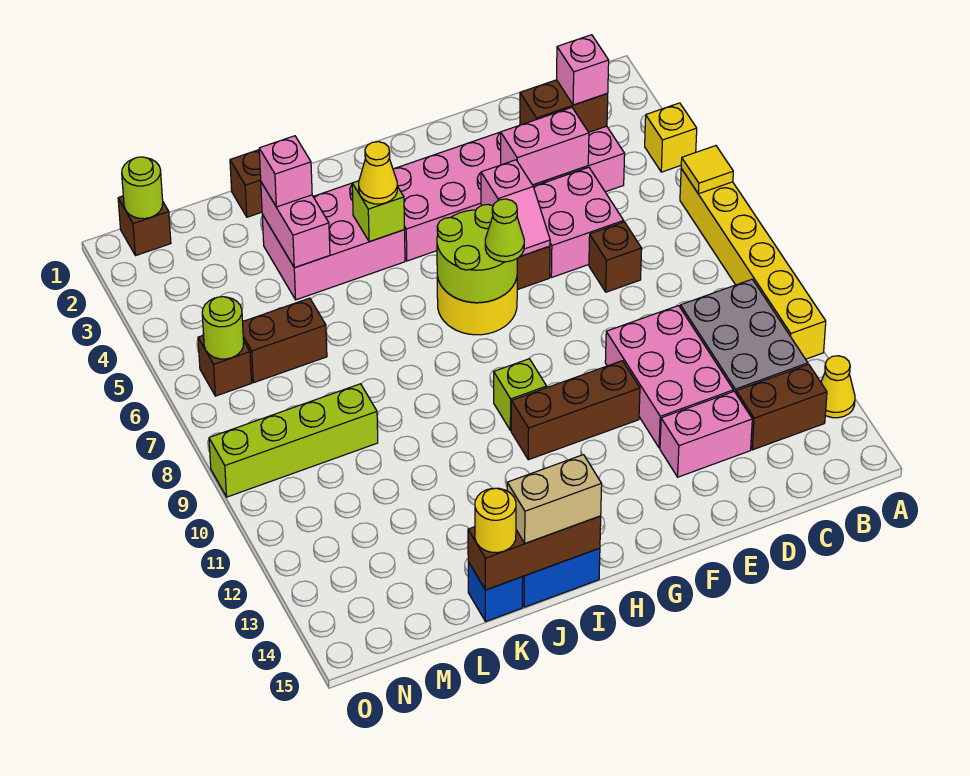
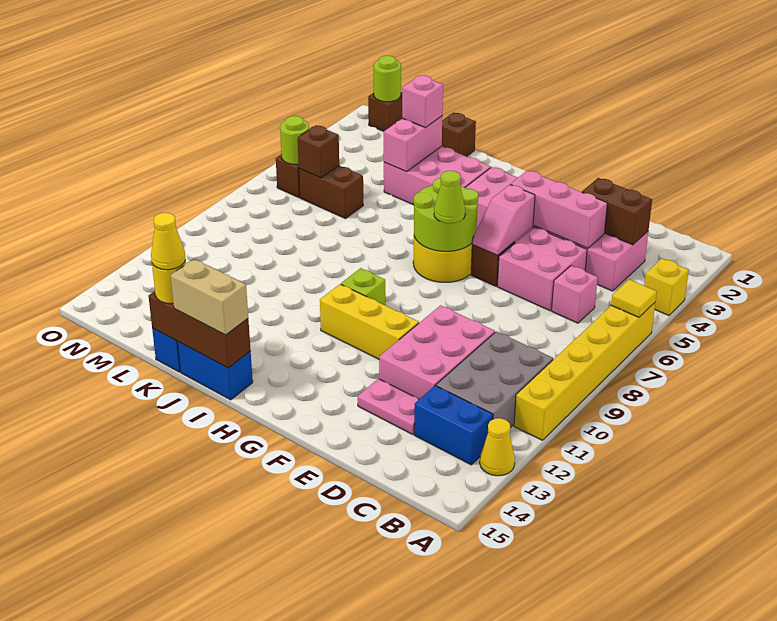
brown brick B13:C13 level 1 -> blue brick B13:C13 level 1
pink brick C3 level 3 -> pink brick C6 level 1
pink brick D4:E4 level 2 -> pink brick D4:F4 level 2
brown brick D7 level 1 -> brown brick M6 level 2
pink brick D13:E13 level 1 -> pink plate D13:E13 level 1
brown brick F11:H11 level 1 -> yellow brick F11:H11 level 1
lime brick I4 level 2 -> none
yellow cone I4 level 3 -> yellow cone K15 level 4
lime brick L9:O9 level 1 -> none

